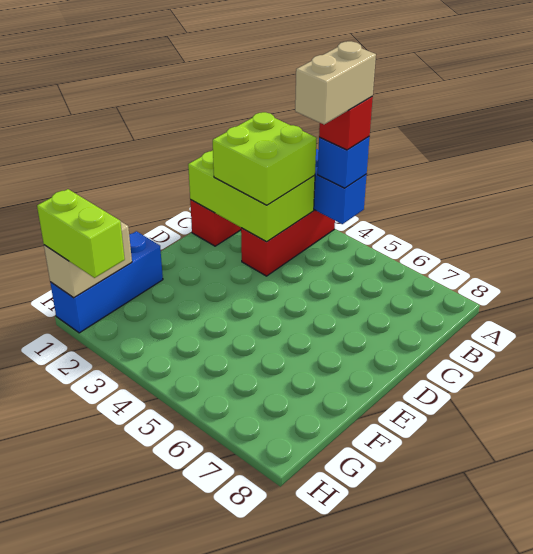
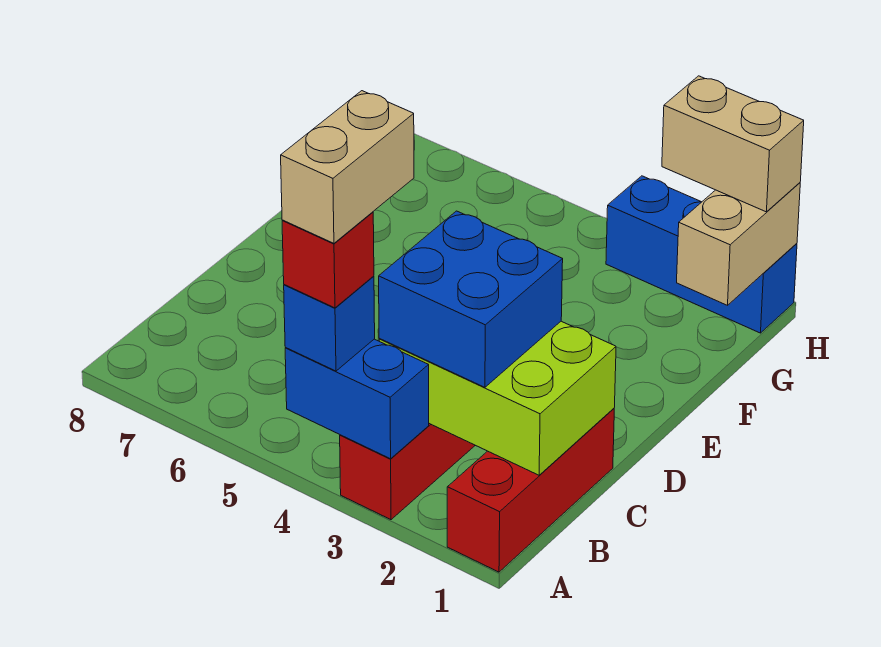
lime brick B2:C3 level 3 -> blue brick B2:C3 level 3
blue brick F1:H1 level 1 -> blue brick H1:H3 level 1
lime brick H1:H2 level 3 -> tan brick H1:H2 level 3

